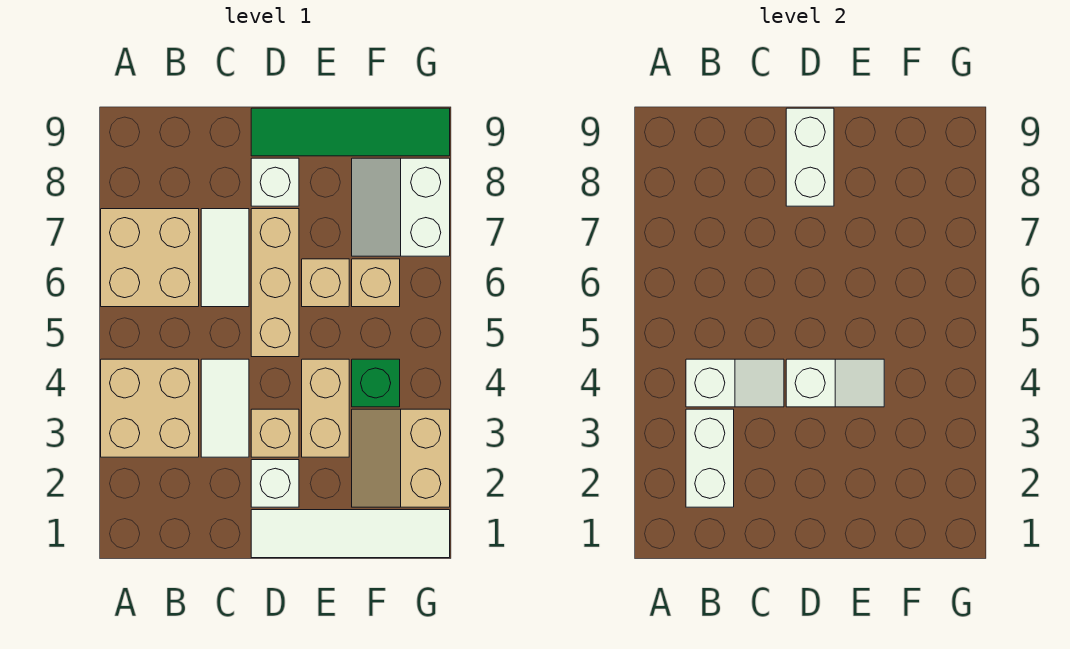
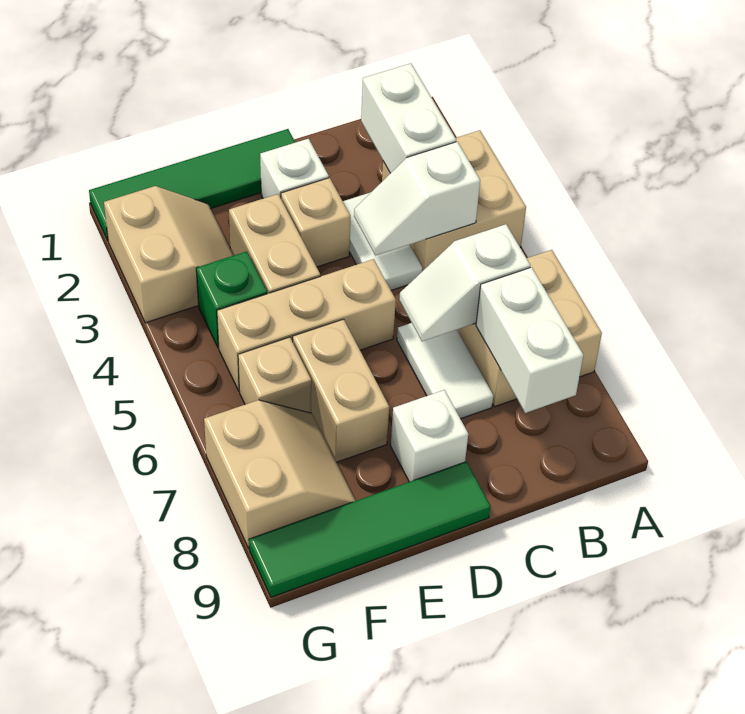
white tile D1:G1 level 1 -> green tile D1:G1 level 1
white slope D4:E4 level 2 top D -> white slope B6:C6 level 2 top B
tan brick D5:D7 level 1 -> tan brick D5:F5 level 1
white brick D8:D9 level 2 -> white brick B7:B8 level 2
tan brick E6 level 1 -> tan brick E6:E7 level 1
white slope F7:G8 level 1 top G -> tan slope F7:G8 level 1 top G

